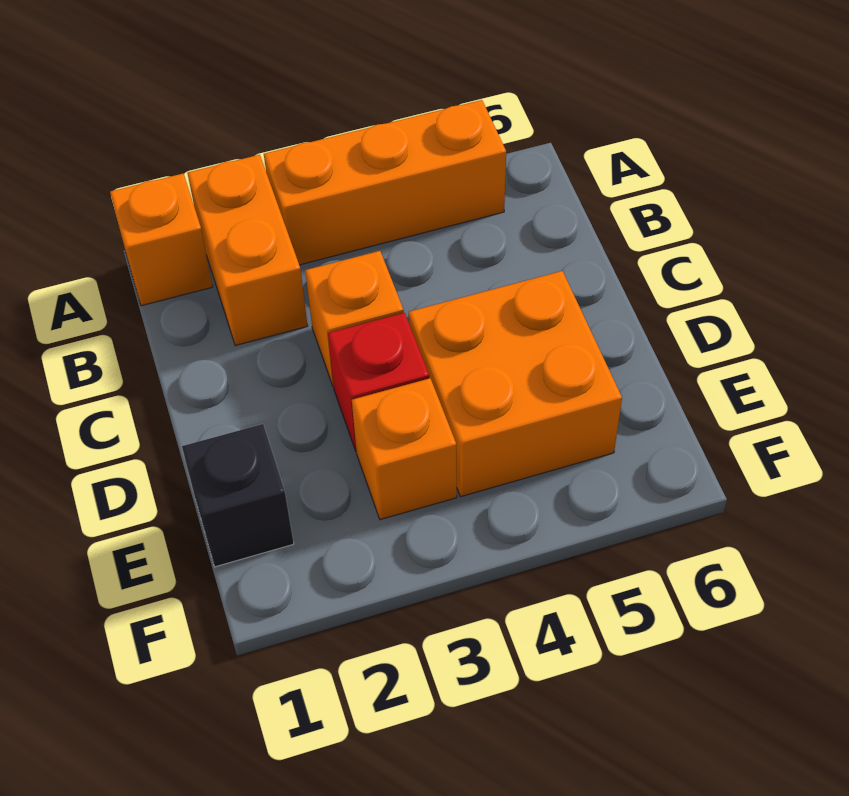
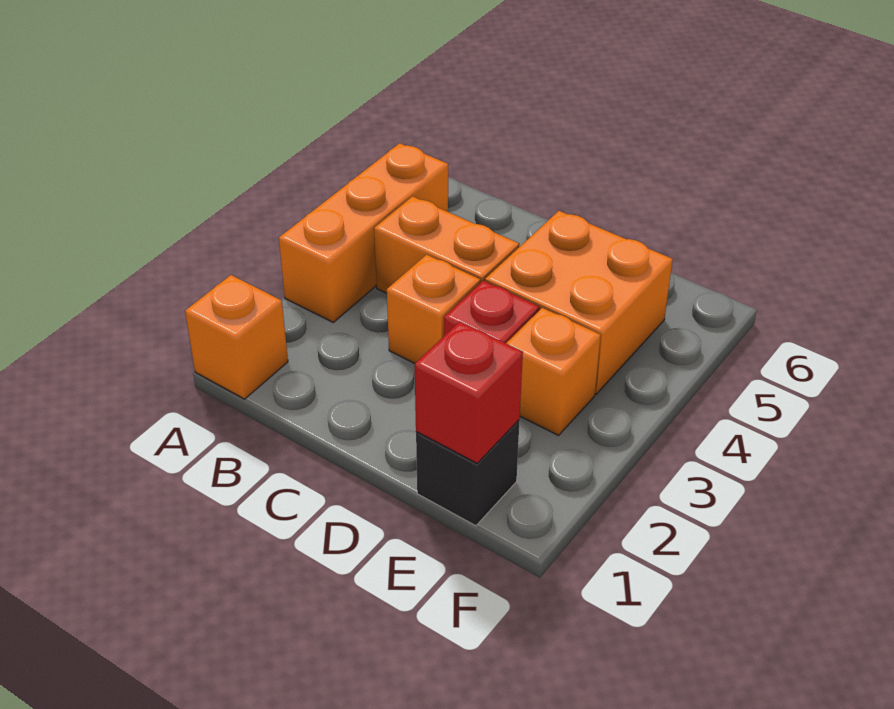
orange brick A2:B2 level 1 -> orange brick B4:C4 level 1
none -> red brick E1 level 2

